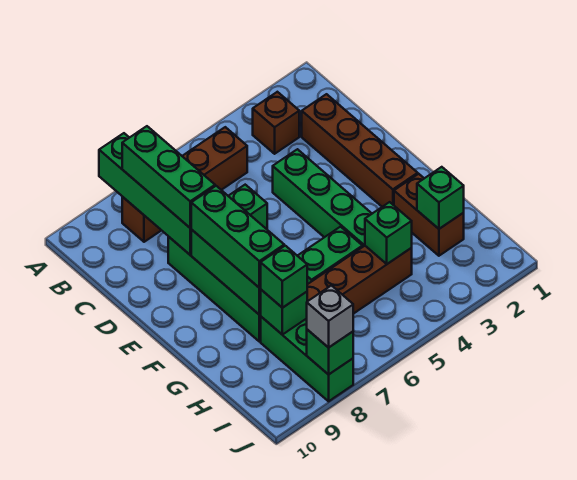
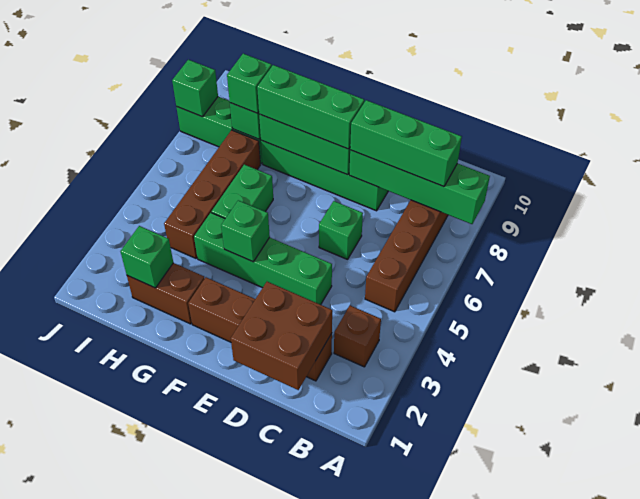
none -> brown brick C1:D2 level 2
green brick H4 level 2 -> green brick F4 level 2
grey brick J8 level 3 -> none

